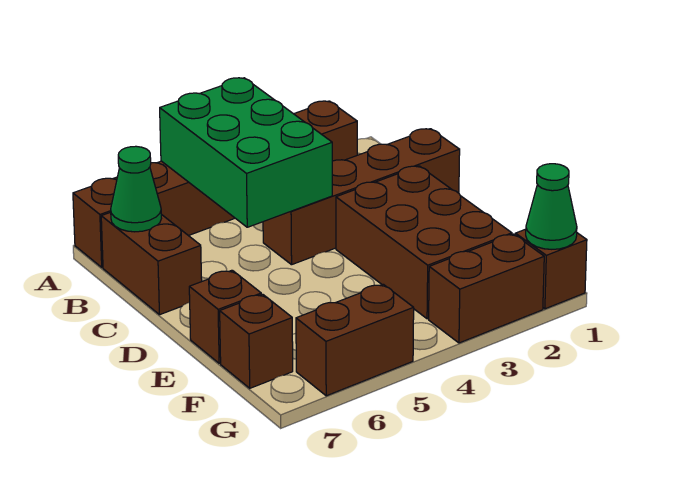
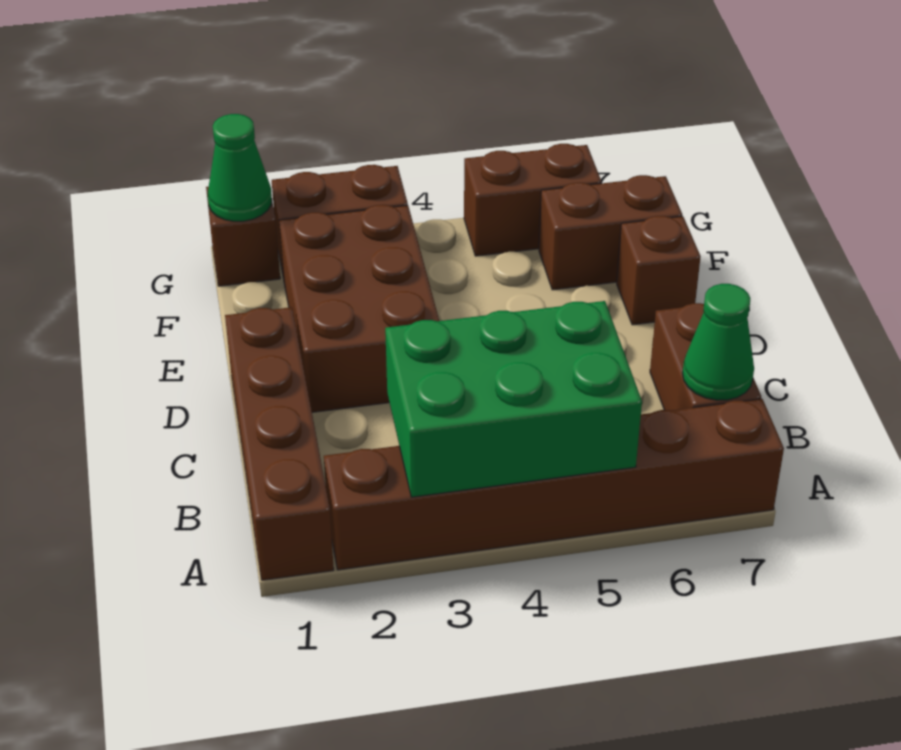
green brick A4:C5 level 2 -> green brick A3:B5 level 2
brown brick C1:C4 level 1 -> brown brick A1:D1 level 1
brown brick F7 level 1 -> brown brick F6:F7 level 1

